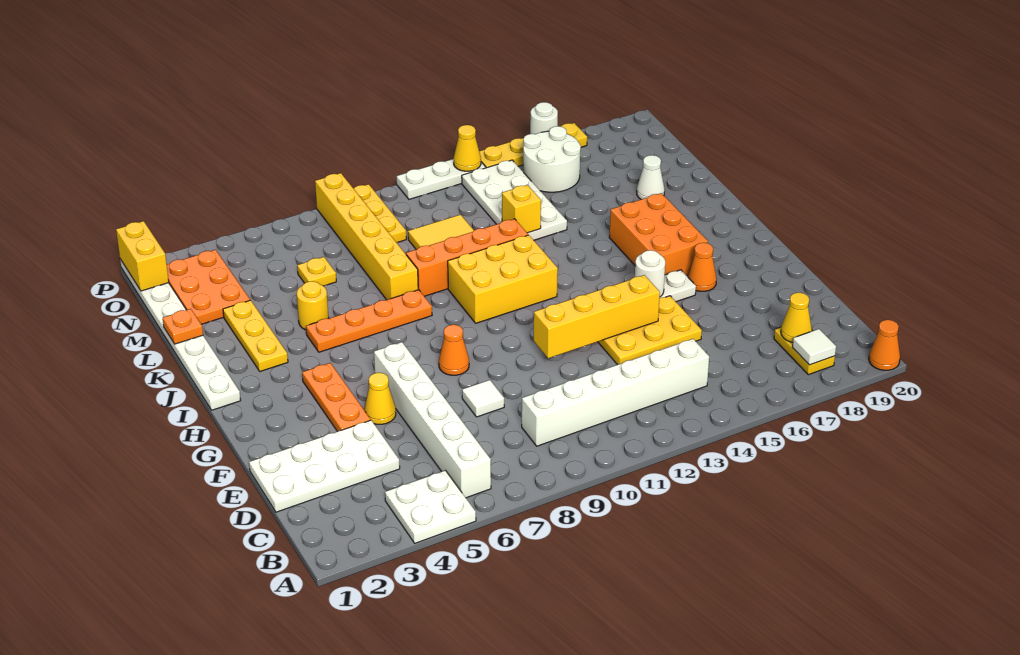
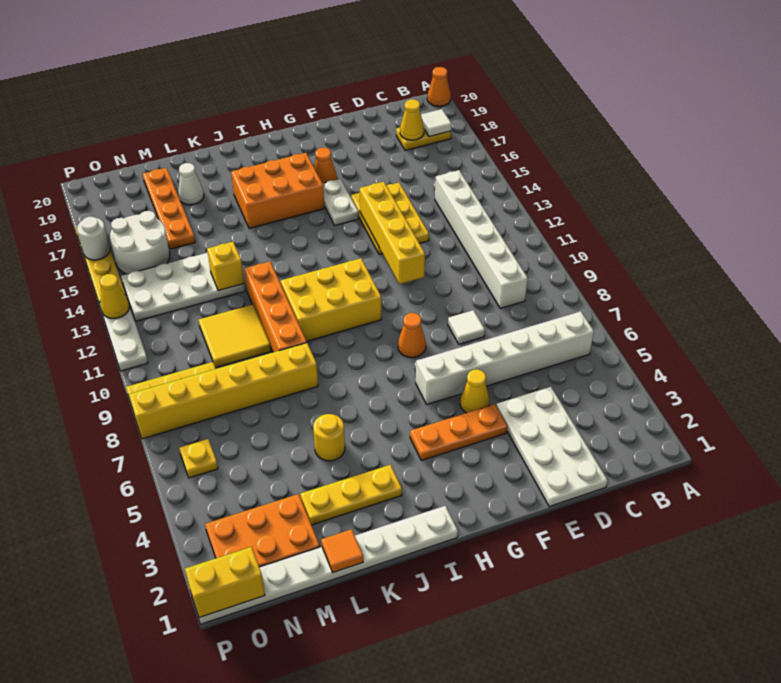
white plate A4:B5 level 1 -> none
white round brick G15 level 2 -> none
yellow brick I10:J12 level 1 -> yellow brick H10:J11 level 1
orange plate J5:J8 level 1 -> orange plate M16:M19 level 1
orange plate L1 level 2 -> orange tile L1 level 2
yellow plate M6 level 1 -> yellow plate O6 level 1

